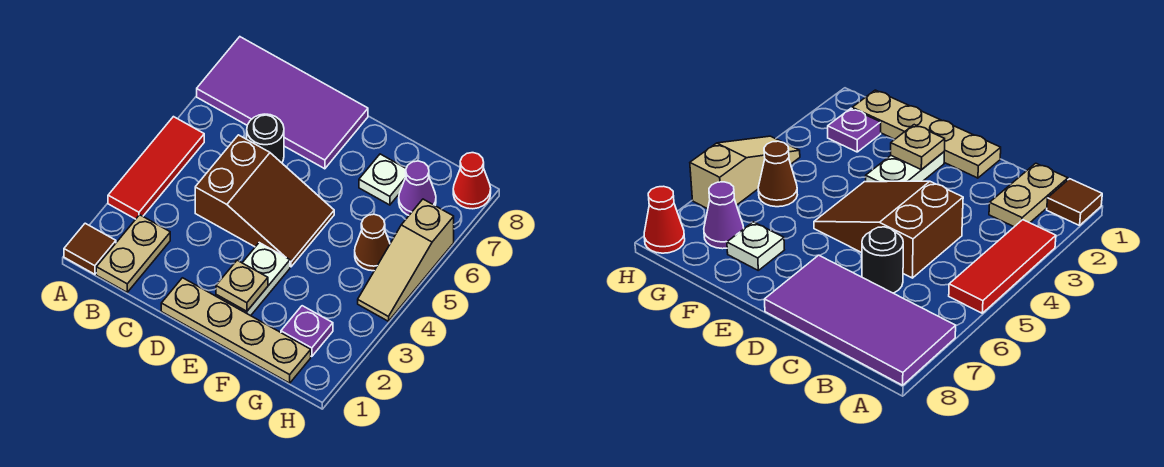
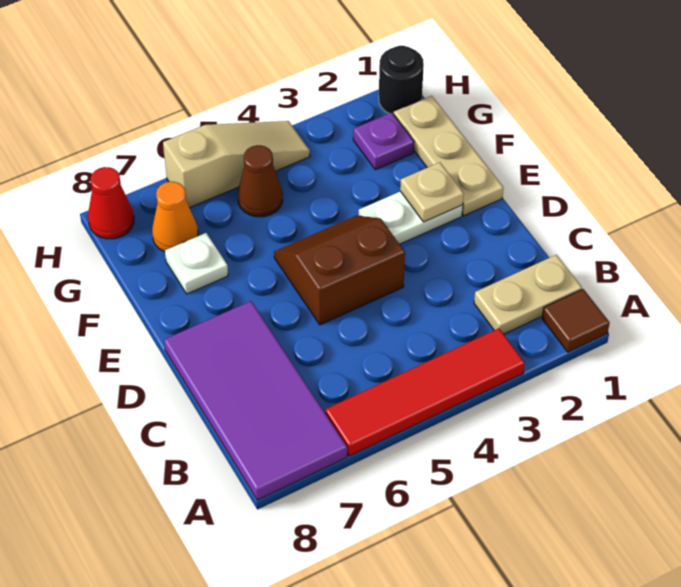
red tile A3:A5 level 1 -> red tile A3:A6 level 1
brown slope C4:E5 level 1 top C -> brown slope D4:E5 level 1 top D
black round brick C6 level 1 -> black round brick H1 level 1
tan plate D1:G1 level 1 -> tan plate E1:G1 level 1
purple cone G7 level 1 -> orange cone G7 level 1

